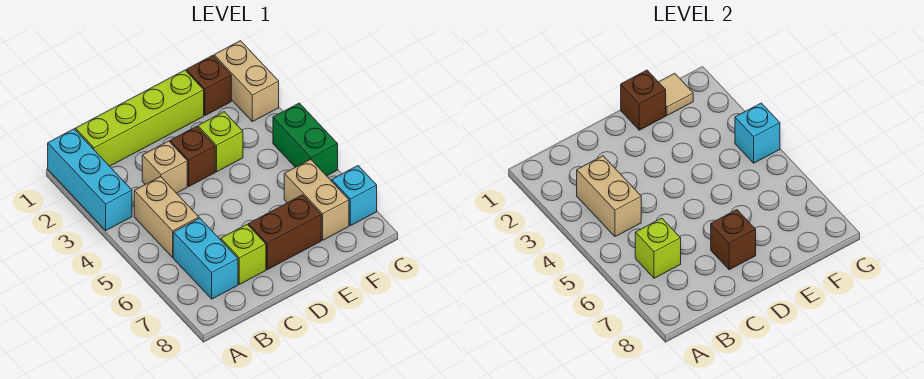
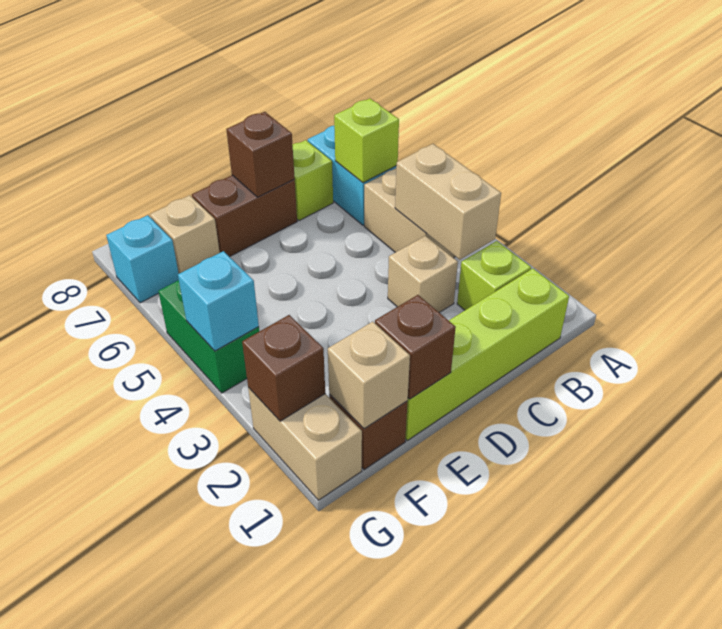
cyan brick A1:A3 level 1 -> none
brown brick D3 level 1 -> brown brick G2 level 2
lime brick E3 level 1 -> lime brick B2 level 1
tan tile F1 level 2 -> tan brick F1 level 2
tan brick F6:F7 level 1 -> tan brick F7 level 1

